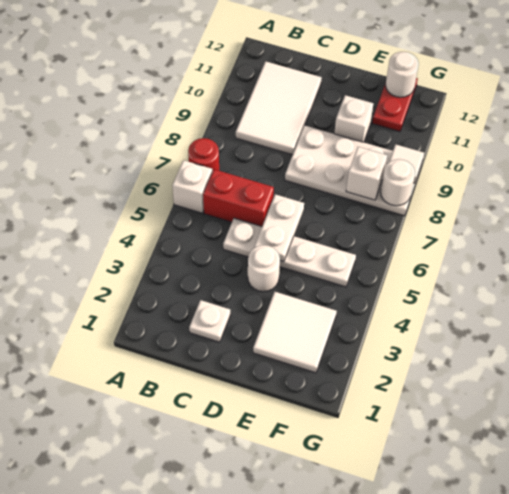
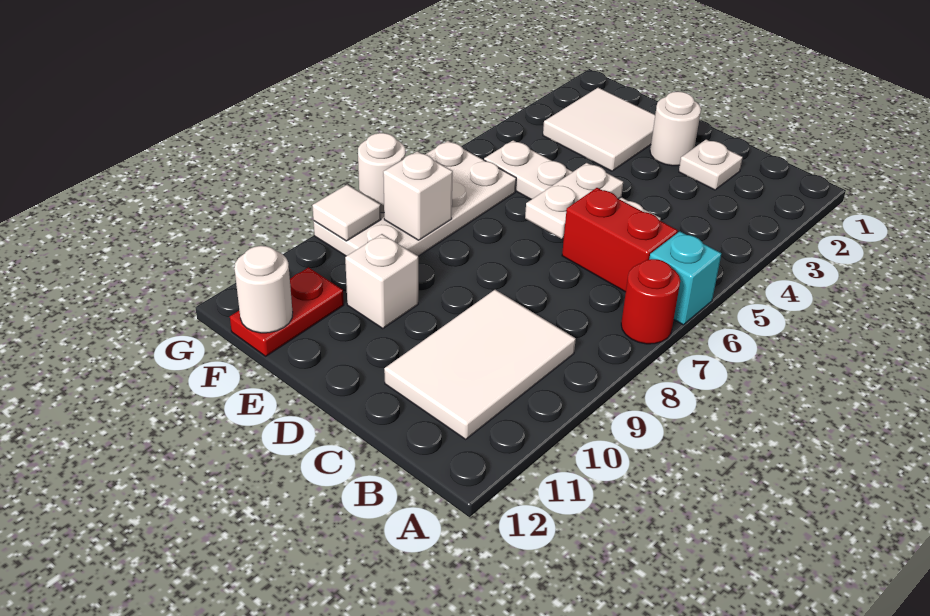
white brick A6 level 1 -> cyan brick A6 level 1
white round brick D4 level 1 -> white round brick D2 level 1
white plate D8:G9 level 1 -> white plate F6:G9 level 1

